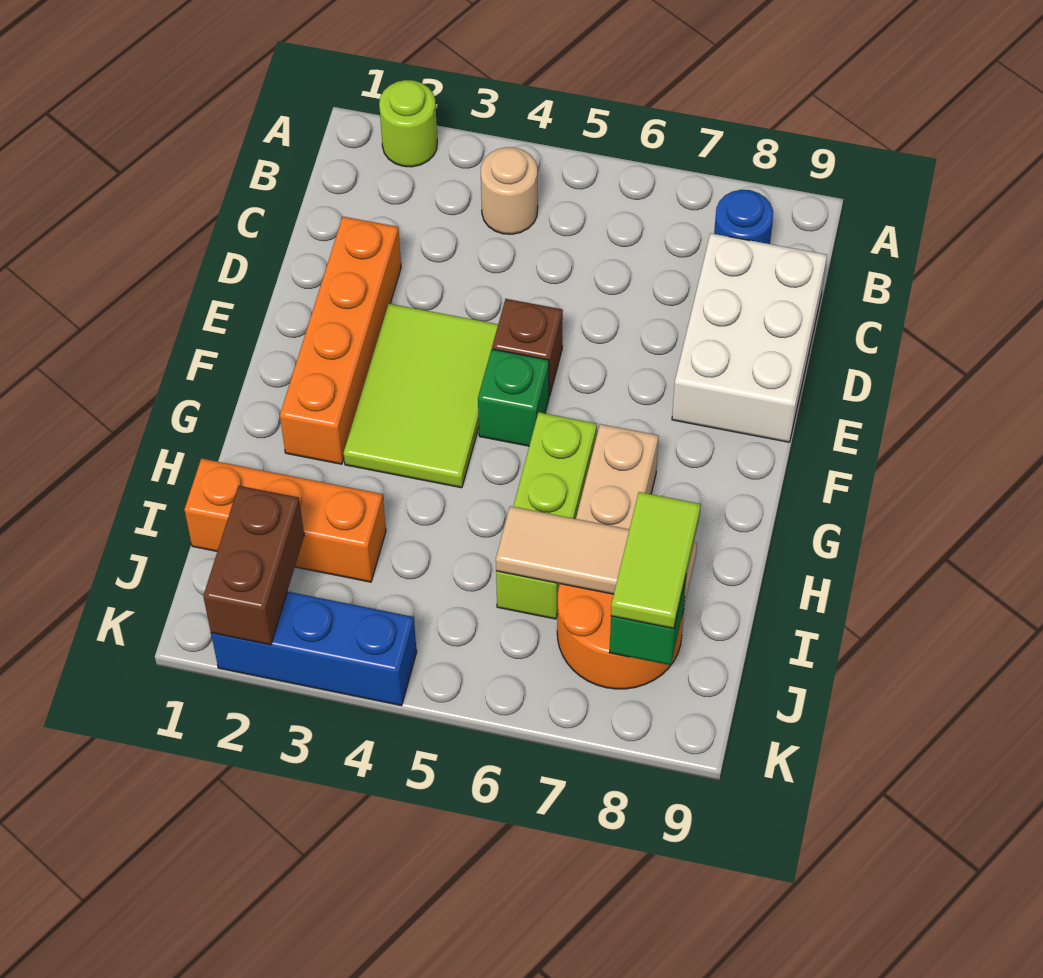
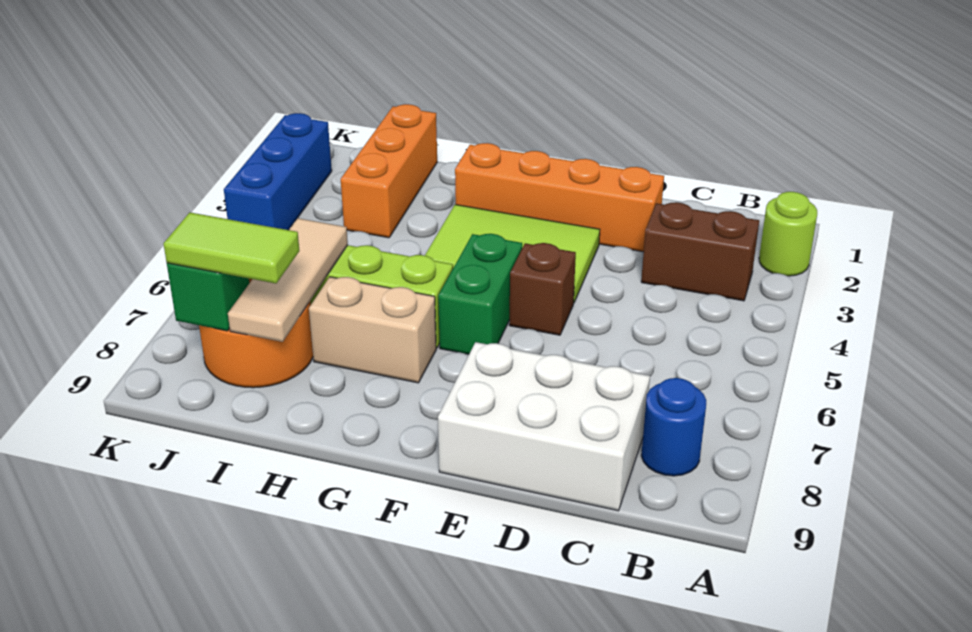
tan round brick B4 level 1 -> none
green brick F5 level 1 -> green brick F5:F6 level 1
brown brick J2:K2 level 2 -> brown brick B3:C3 level 1

